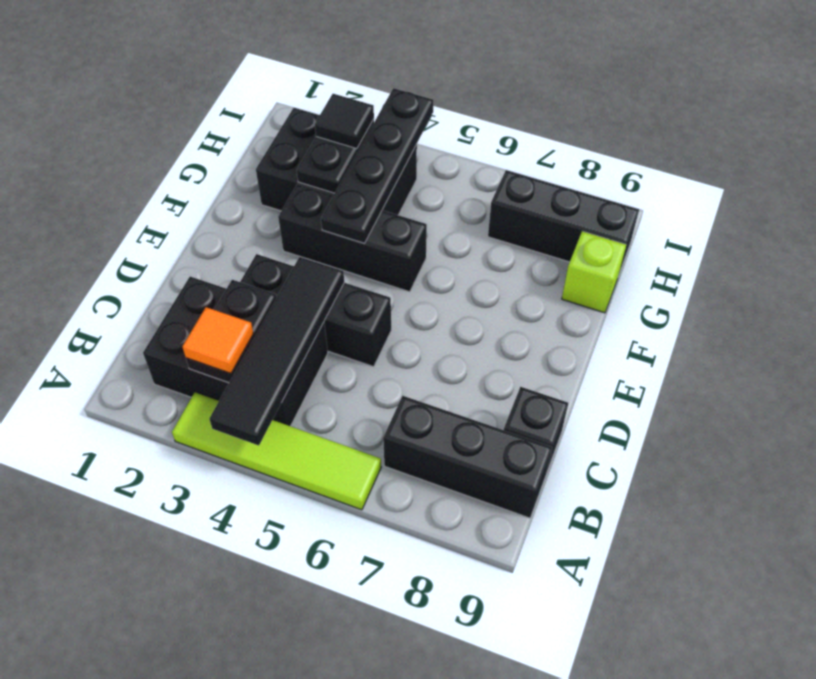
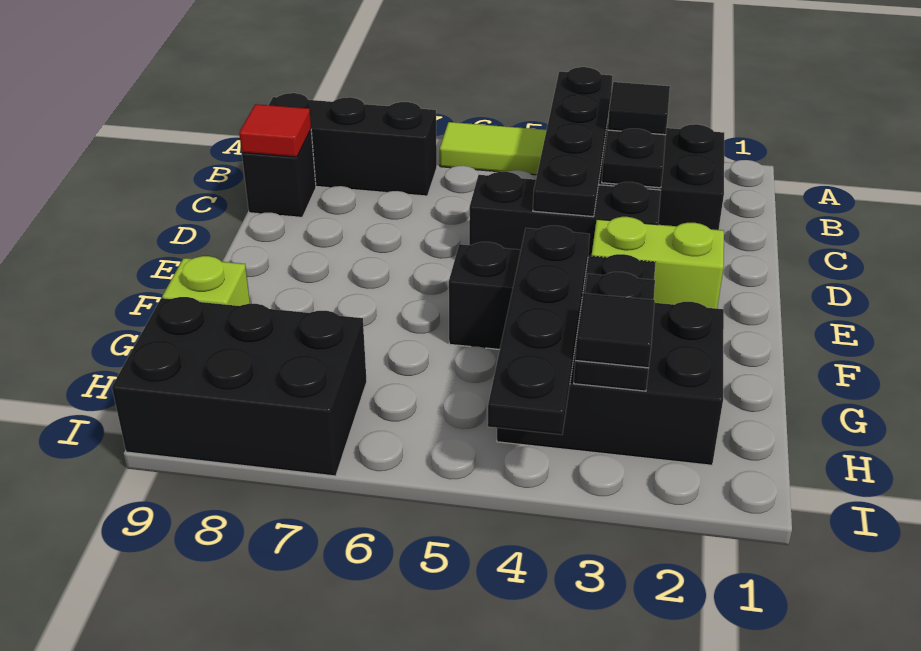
black tile A4:D4 level 2 -> black plate A4:D4 level 2
orange tile B3 level 3 -> black tile B3 level 3
none -> red tile C9 level 2
none -> lime brick E2:E3 level 1
black brick H7:H9 level 1 -> black brick H7:I9 level 1

